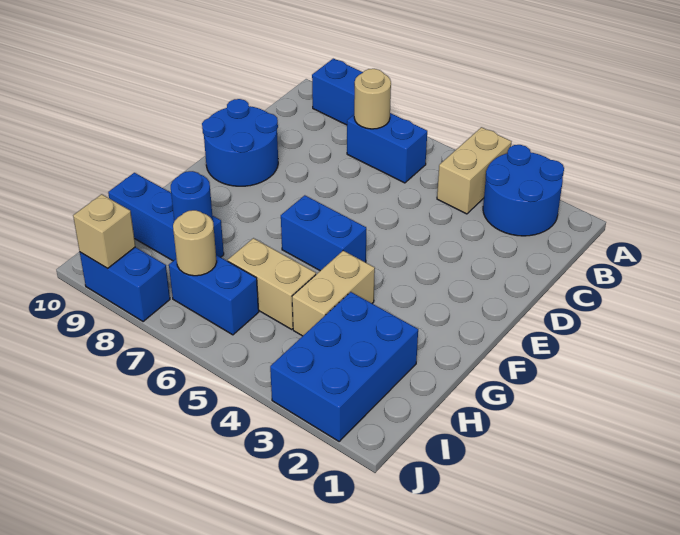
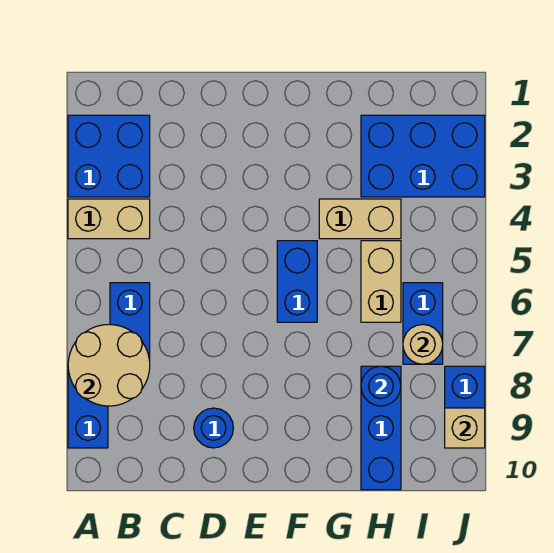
blue round brick A2:B3 level 1 -> blue brick A2:B3 level 1
tan round brick B7 level 2 -> tan round brick A7:B8 level 2
blue round brick D9:E10 level 1 -> blue round brick D9 level 1

